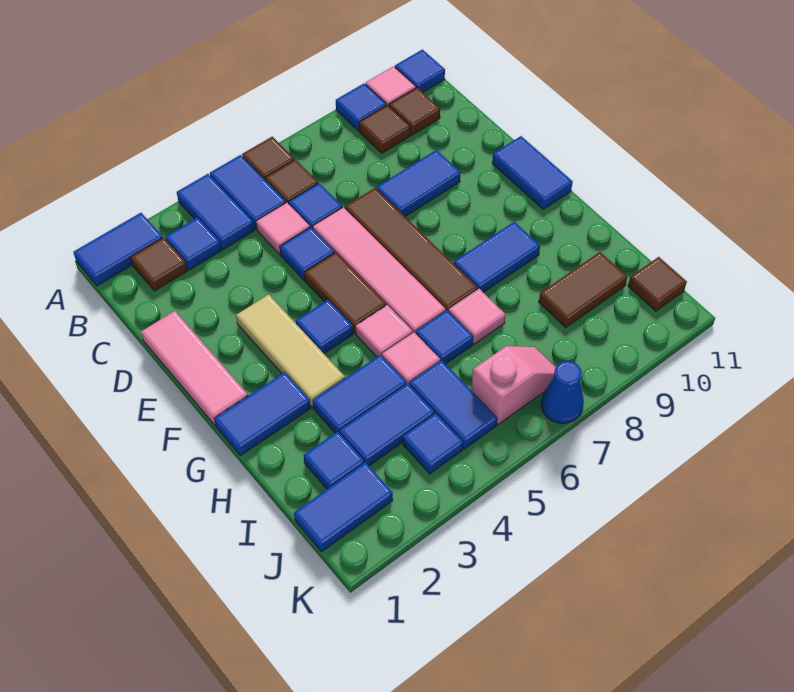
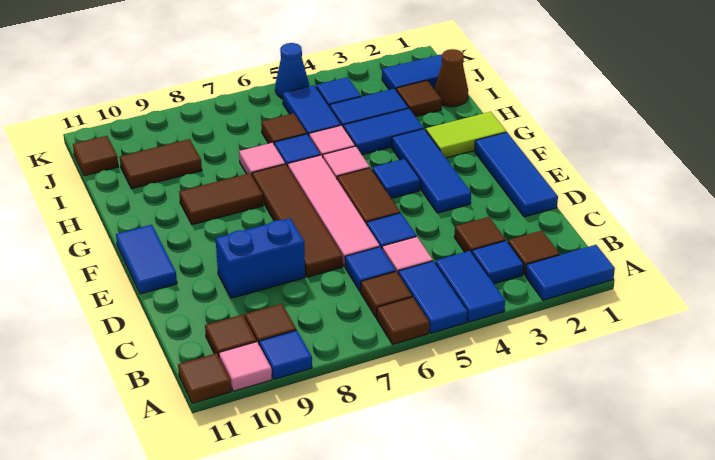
blue tile A11 level 1 -> brown tile A11 level 1
none -> brown tile C3 level 1
pink tile D1:F1 level 1 -> blue tile D1:F1 level 1
blue tile D8:D9 level 1 -> blue brick D8:D9 level 1
tan tile E3:G3 level 1 -> blue tile E3:G3 level 1
blue tile G1:G2 level 1 -> lime tile G1:G2 level 1
blue tile G8:G9 level 1 -> brown tile G8:G9 level 1
none -> brown cone I1 level 1
blue tile I2 level 1 -> brown tile I2 level 1
none -> brown tile I6 level 1
pink slope J6:J7 level 1 top 6 -> none
blue cone K7 level 1 -> blue cone K5 level 1

